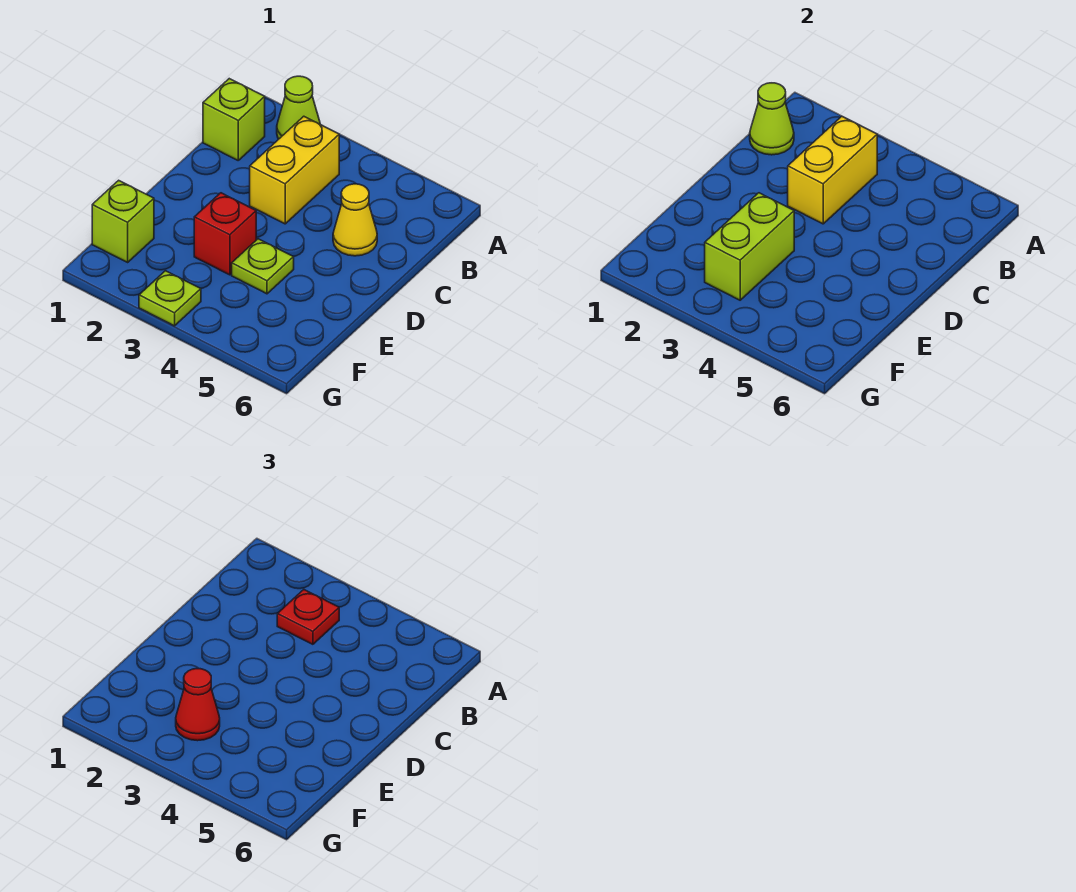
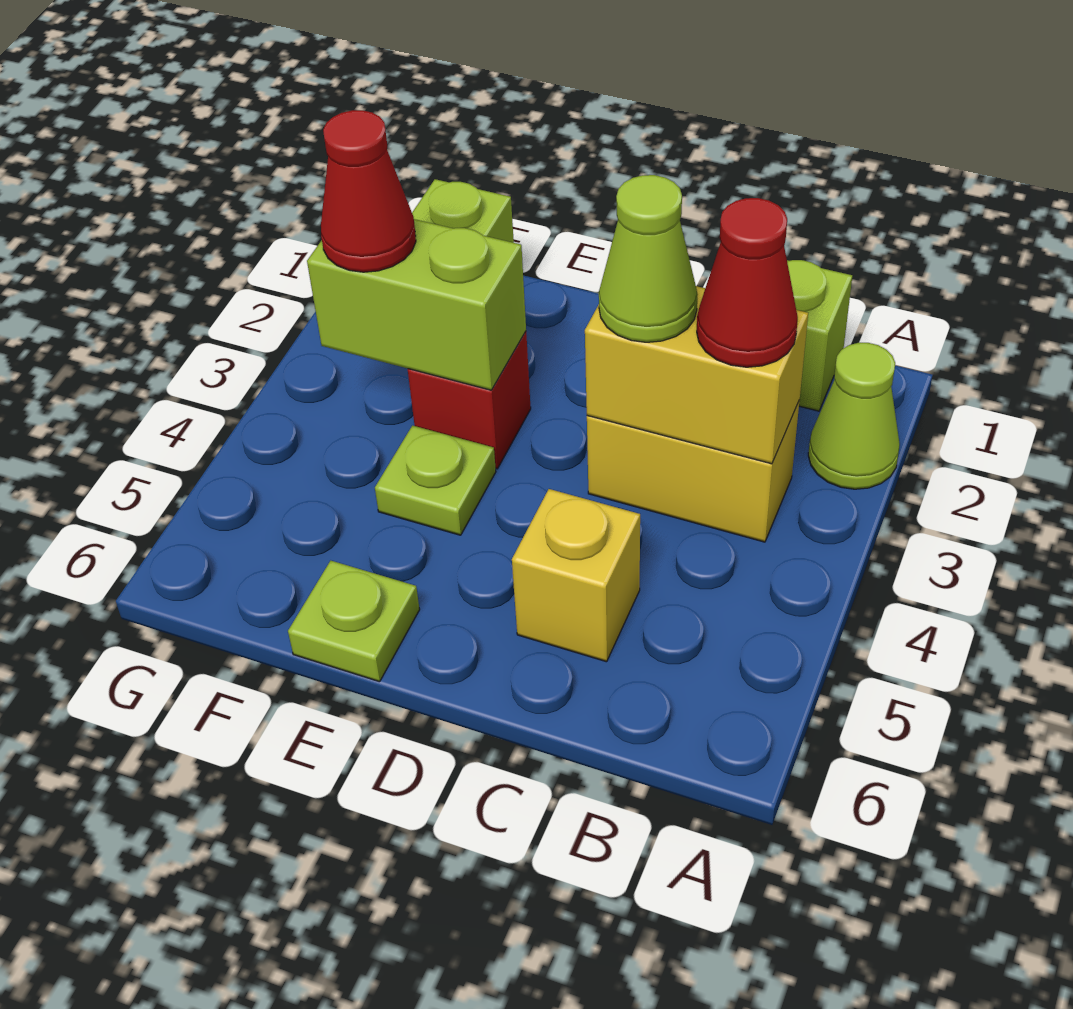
lime cone B1 level 2 -> lime cone C3 level 3
red plate B3 level 3 -> red cone B3 level 3
yellow cone C5 level 1 -> yellow brick C5 level 1
lime plate G3 level 1 -> lime plate E6 level 1

